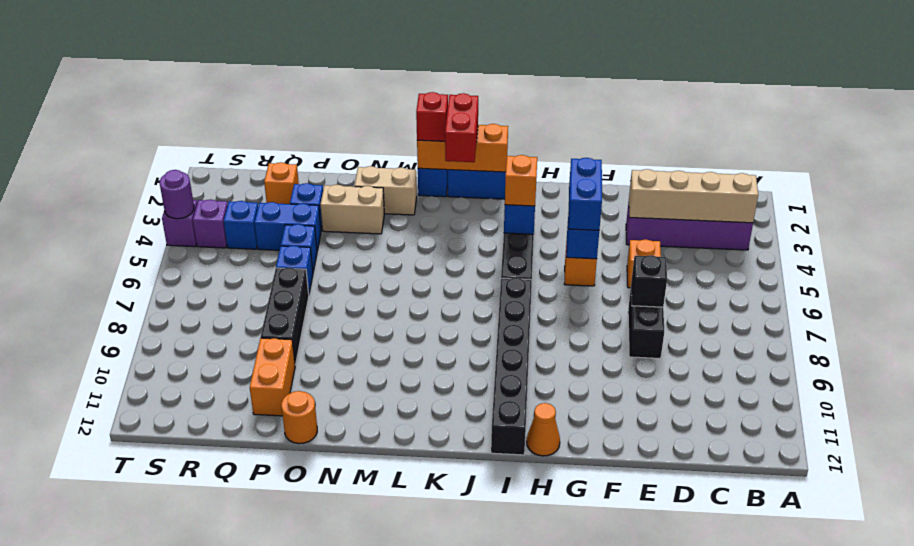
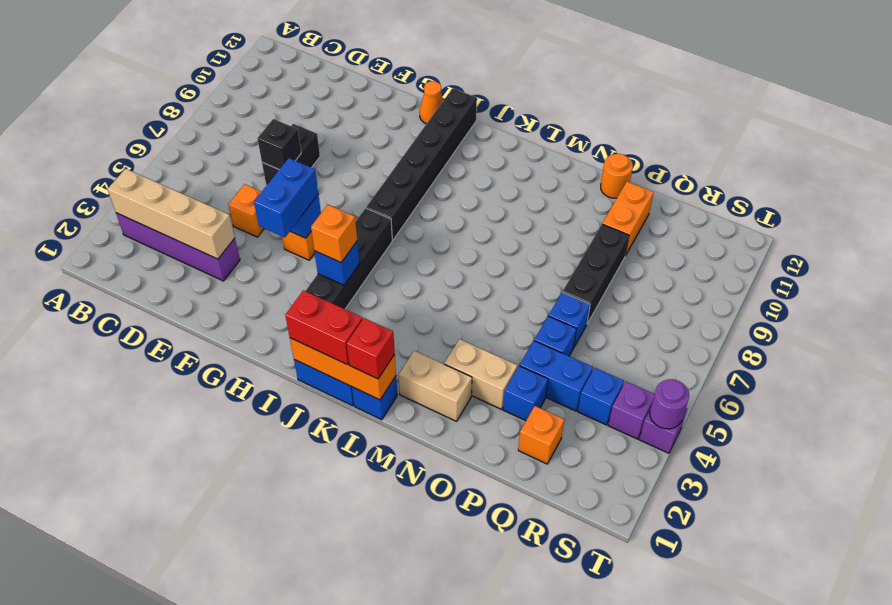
red brick K1:K2 level 3 -> red brick J1:K1 level 3

